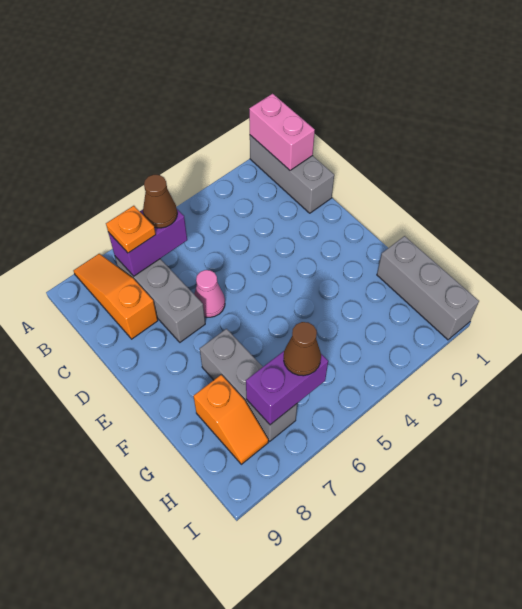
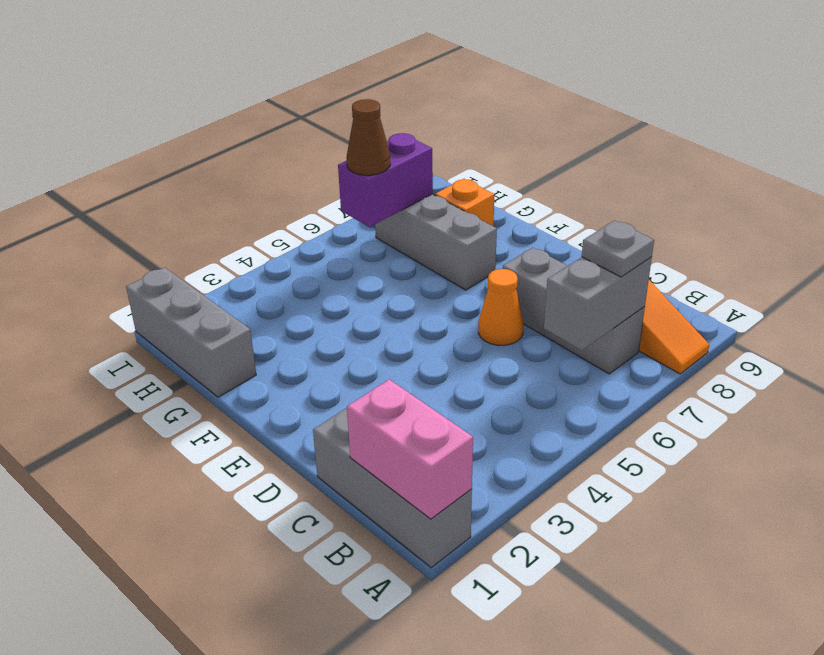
purple brick B6:B7 level 2 -> grey brick B6:B7 level 2
brown cone B6 level 3 -> none
orange plate B7 level 3 -> grey plate B7 level 3
pink cone D6 level 1 -> orange cone D6 level 1

